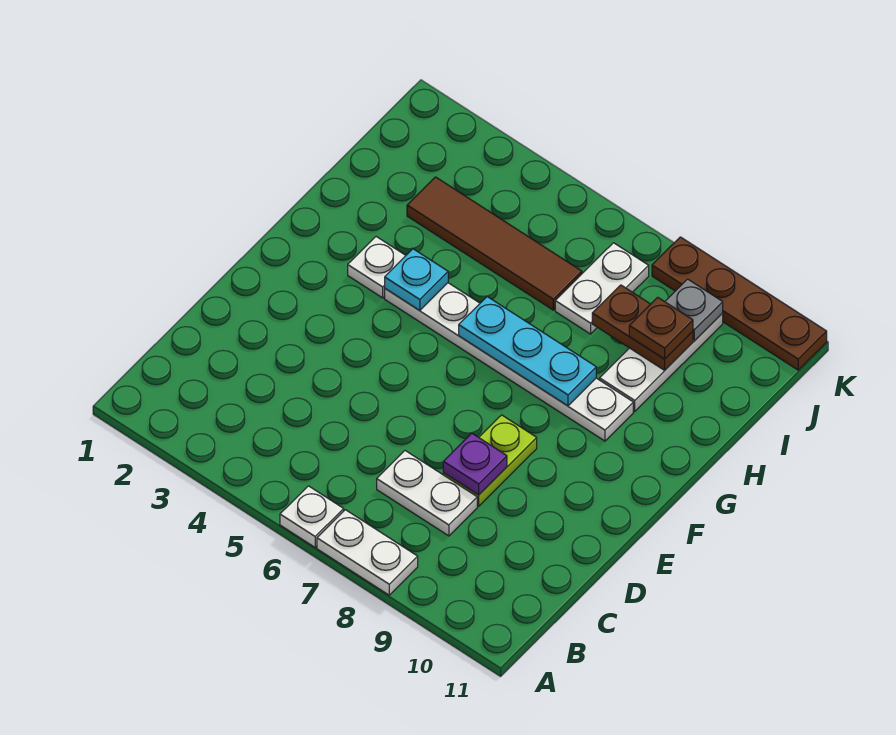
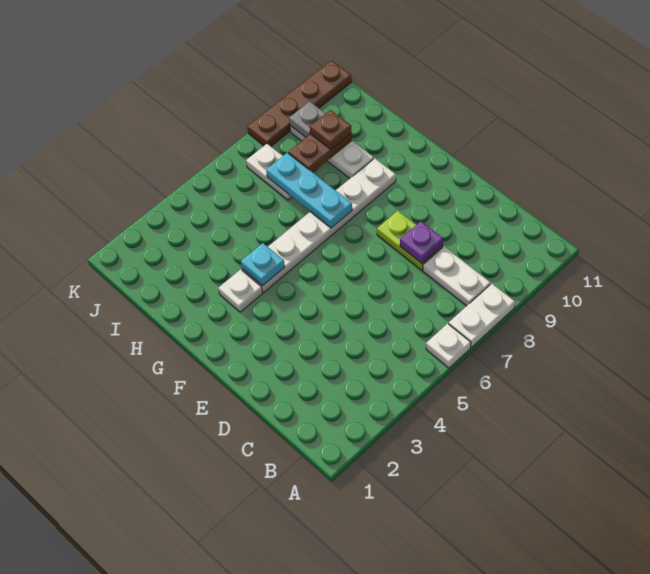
white plate C7:C8 level 1 -> white plate B8:C8 level 1
cyan plate G6:G8 level 2 -> cyan plate G7:I7 level 2
brown tile I3:I6 level 1 -> none

